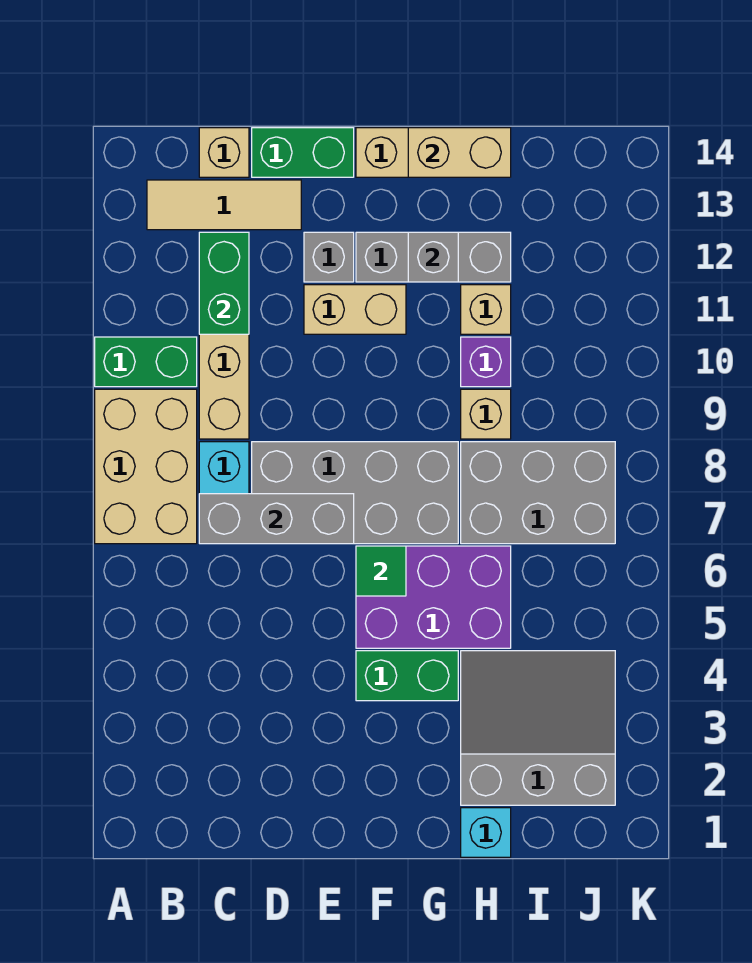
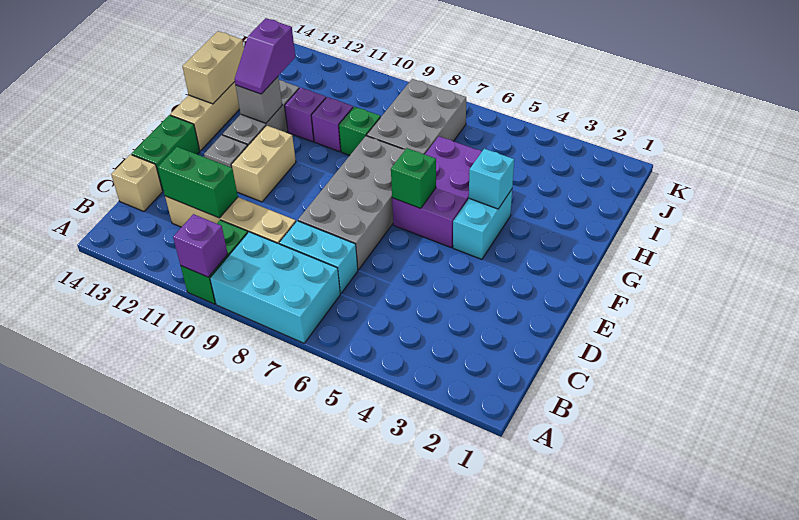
tan brick A7:B9 level 1 -> cyan brick A7:B9 level 1
none -> purple brick A10 level 2
tan tile B13:D13 level 1 -> none
grey brick C7:E7 level 2 -> none
green brick F4:G4 level 1 -> cyan brick F4:G4 level 1
green tile F6 level 2 -> green brick F6 level 2
none -> purple slope G12:H12 level 3 top H
cyan brick H1 level 1 -> cyan brick G4 level 2
grey slope H2:J4 level 1 top 2 -> none
tan brick H9 level 1 -> green brick H9 level 1
tan brick H11 level 1 -> purple brick H11 level 1

